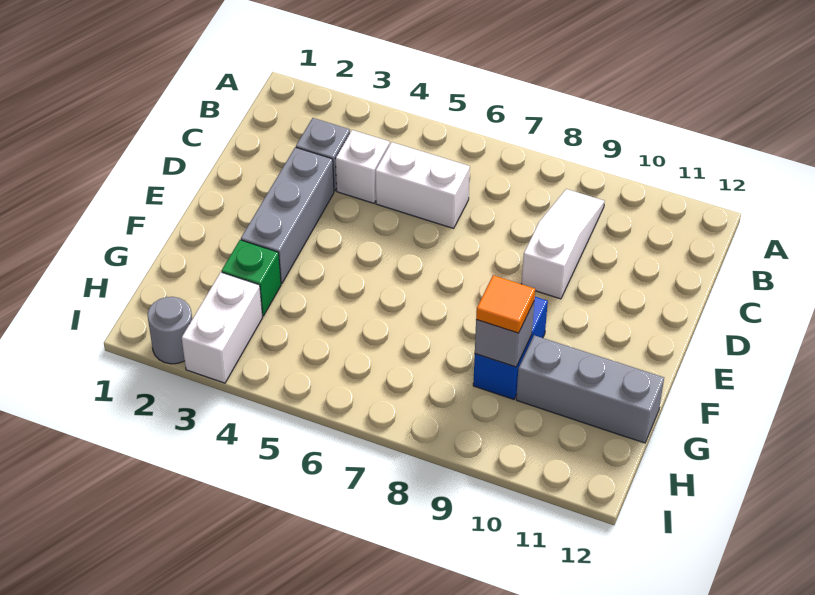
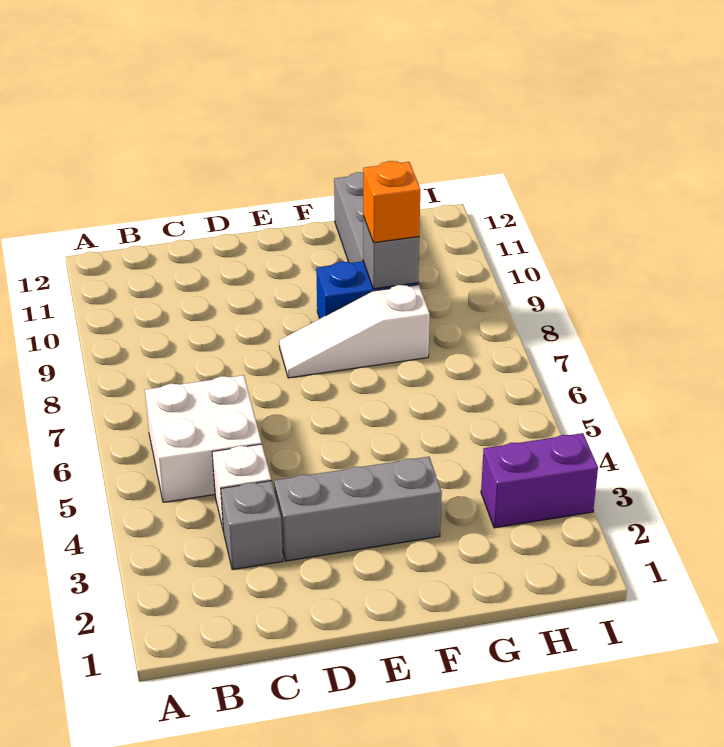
white slope B9:D9 level 1 top D -> white slope E8:G8 level 1 top G
white brick C5:C6 level 1 -> white brick B5:C6 level 1
green brick G3 level 1 -> none
orange tile G9 level 3 -> orange brick G9 level 3
white brick H3:I3 level 1 -> purple brick H3:I3 level 1
grey round brick I2 level 1 -> none

